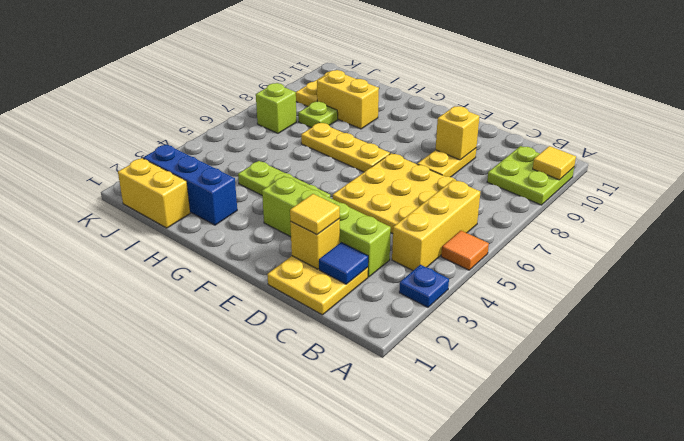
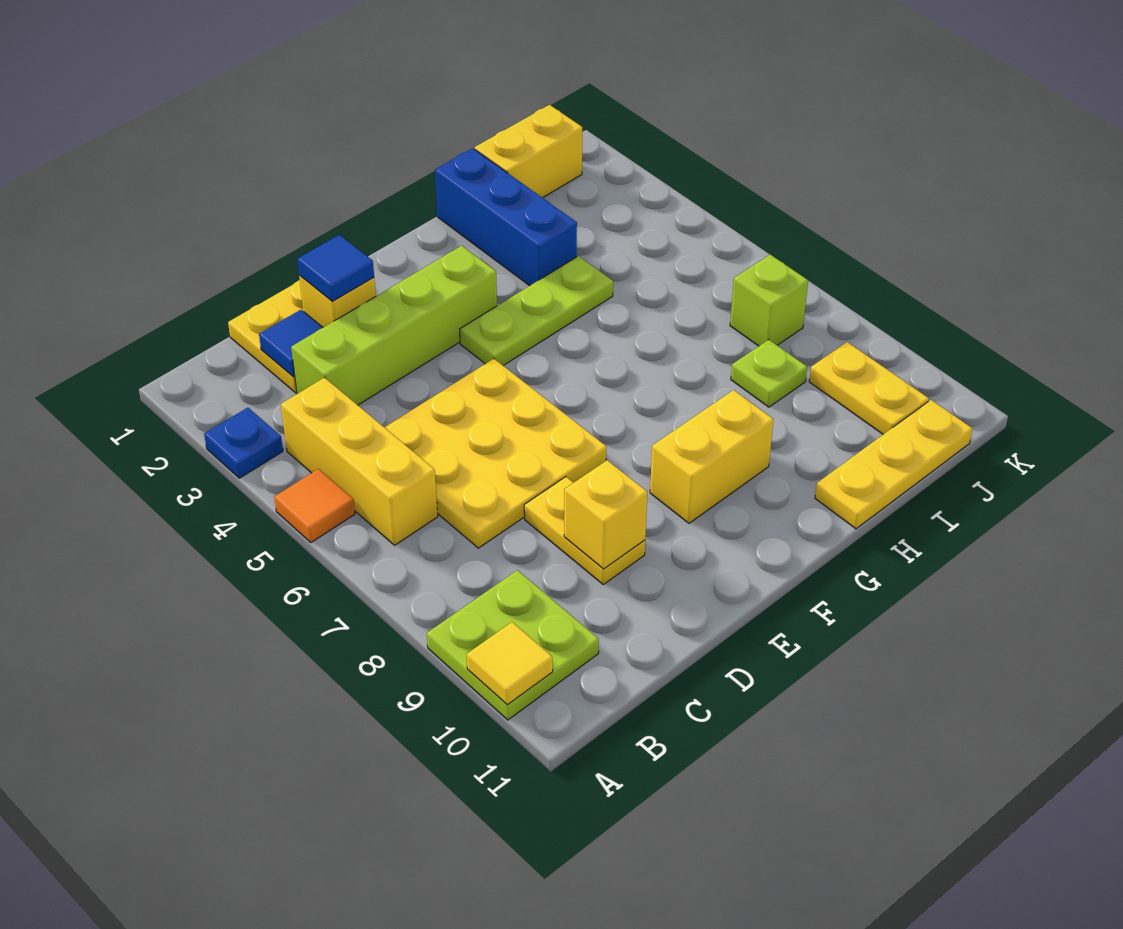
yellow tile D2 level 3 -> blue tile D2 level 3
yellow plate F7:H7 level 1 -> yellow plate H11:J11 level 1
blue brick H2:J2 level 1 -> blue brick H1:H3 level 1
yellow brick H9:I9 level 1 -> yellow brick F9:G9 level 1

